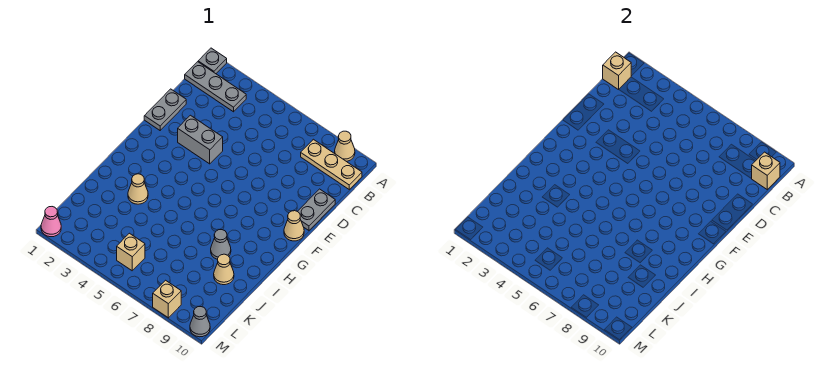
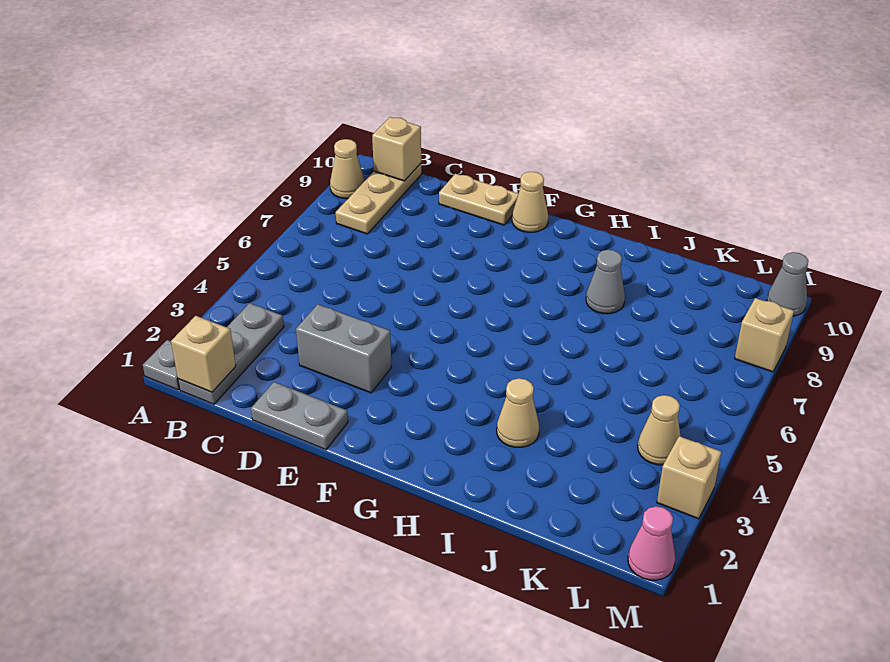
grey plate D10:E10 level 1 -> tan plate D10:E10 level 1
grey brick E3:E4 level 1 -> grey brick D3:E3 level 1
tan cone J9 level 1 -> tan cone L4 level 1
tan brick L5 level 1 -> tan brick M3 level 1

